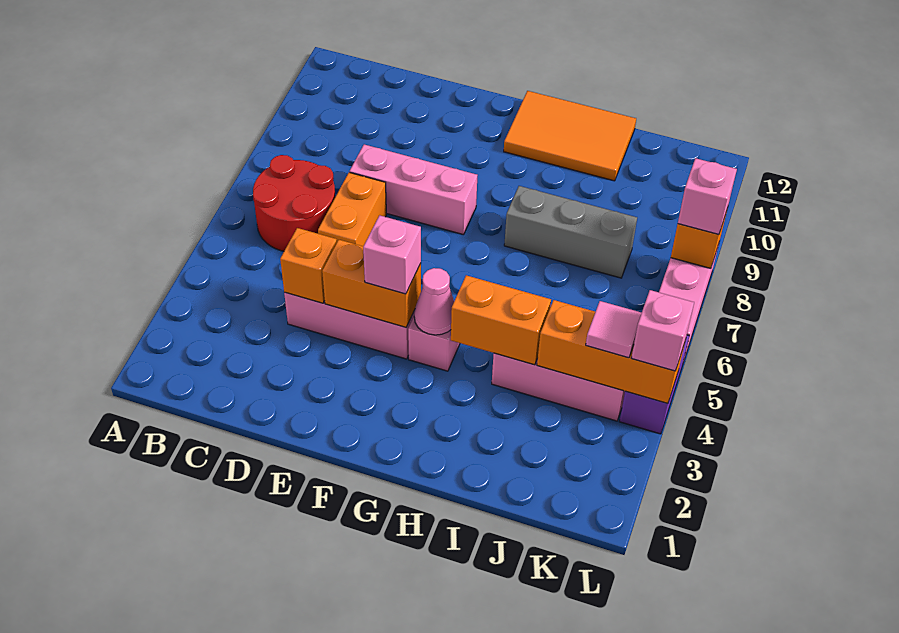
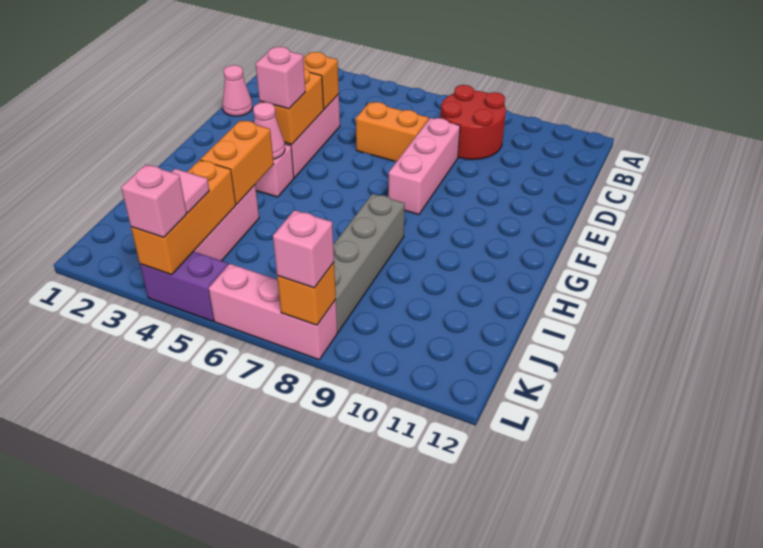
red round brick B6:C7 level 1 -> red round brick B8:C9 level 1
none -> pink cone D1 level 1
orange tile G11:I12 level 1 -> none
grey brick H8:J8 level 1 -> grey brick H8:K8 level 1

